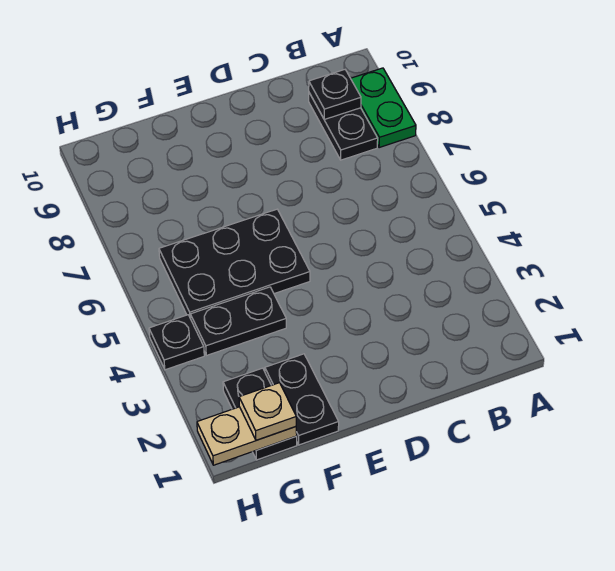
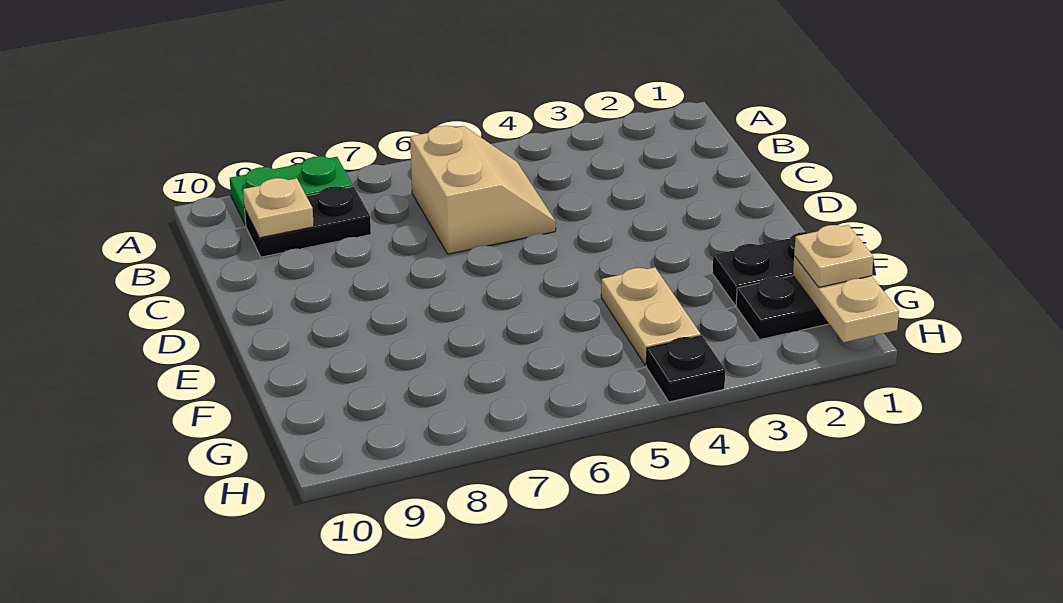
none -> tan slope B5:C6 level 1 top 6
black plate B9 level 2 -> tan plate B9 level 2
black plate E5:G6 level 1 -> none
black plate F4:G4 level 1 -> tan plate F4:G4 level 1

